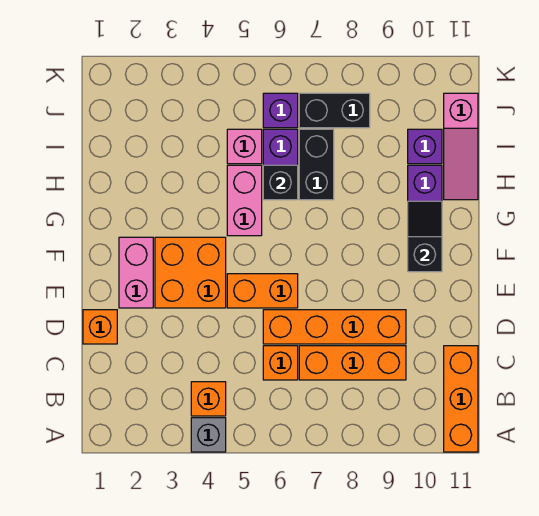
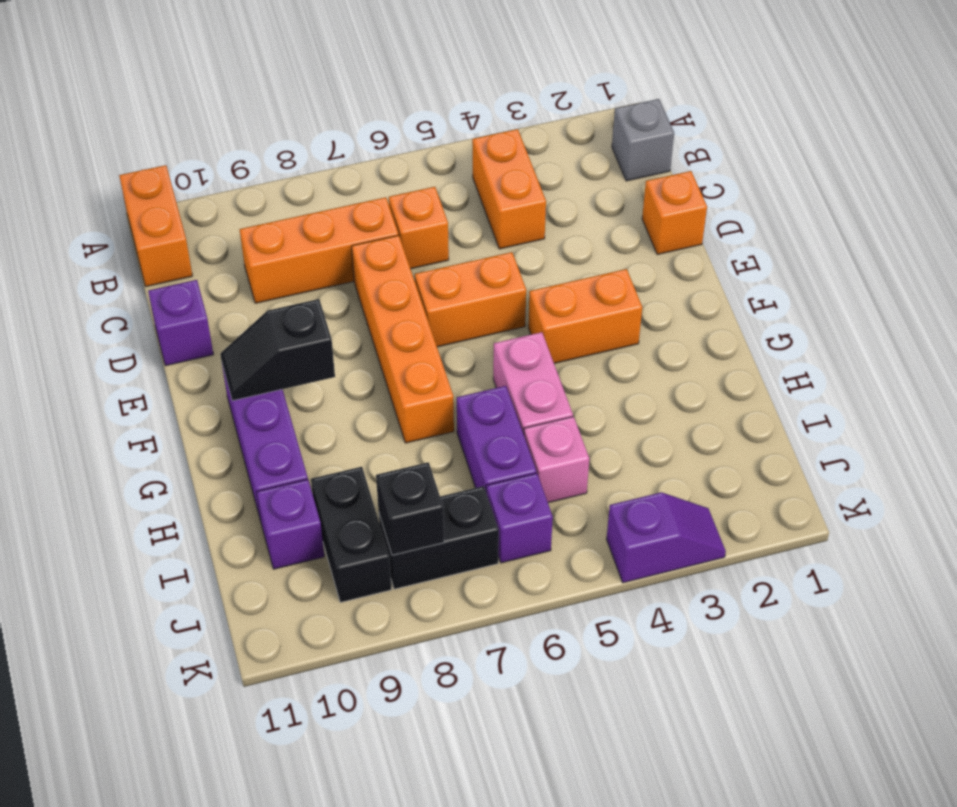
grey brick A4 level 1 -> grey brick B1 level 1
orange brick A11:C11 level 1 -> orange brick A11:B11 level 1
orange brick B4 level 1 -> orange brick B4:C4 level 1
orange brick D6:D9 level 1 -> orange brick D7:G7 level 1
none -> purple brick D11 level 1
pink brick E2:F2 level 1 -> none
orange brick E3:F4 level 1 -> orange brick F3:F4 level 1
black slope F10:G10 level 2 top F -> black slope F9:F10 level 2 top 9
black brick H6 level 2 -> black brick J8 level 2
black brick H7:I7 level 1 -> black brick I9:J9 level 1
pink slope H11:J11 level 1 top J -> none
none -> purple slope K3:K4 level 1 top 4

